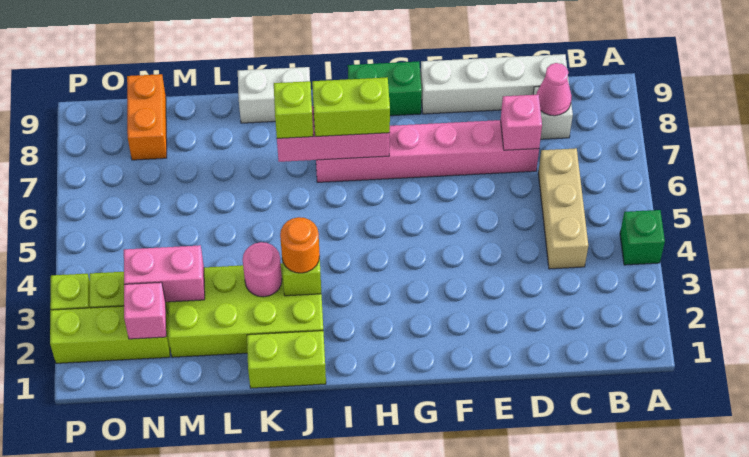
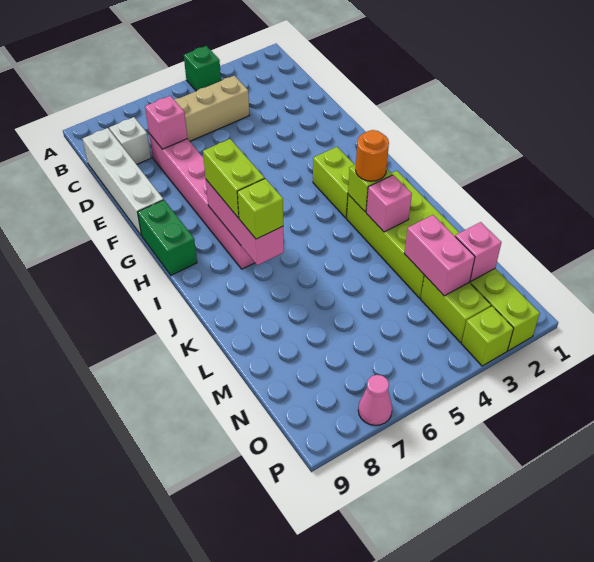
pink cone C8 level 2 -> pink cone P7 level 1
lime brick J1:K1 level 1 -> lime brick H3:I3 level 1
white brick J9:K9 level 1 -> none
pink round brick K3 level 2 -> pink brick K3 level 2
orange brick N8:N9 level 1 -> none

